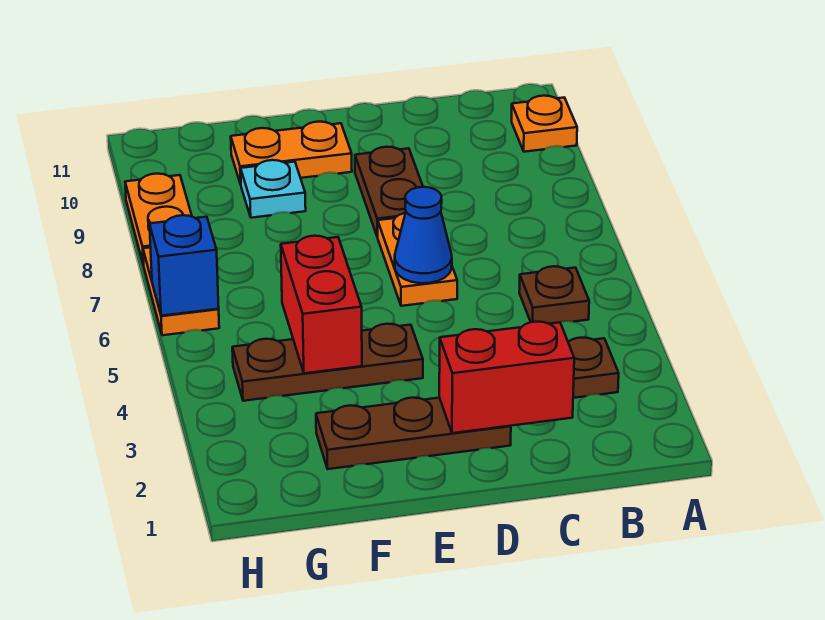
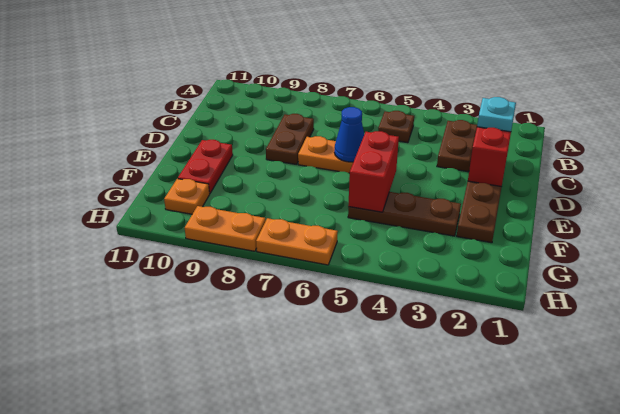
orange plate A10 level 1 -> orange plate G10 level 1
brown plate D8:D9 level 1 -> brown plate C8:D8 level 1
brown plate E4:G4 level 1 -> brown plate F3:F5 level 1
orange plate E10:F10 level 1 -> red plate E10:F10 level 1
red brick F4:F5 level 2 -> red brick E5:F5 level 2
cyan plate F9 level 1 -> cyan plate C2 level 3
blue brick H6 level 2 -> none

